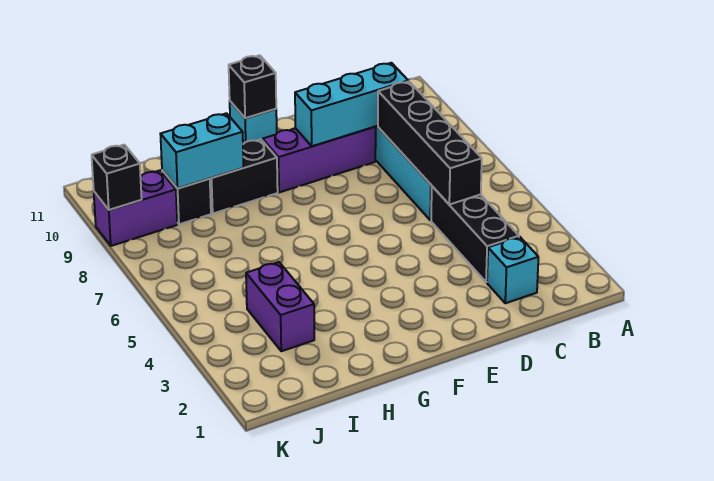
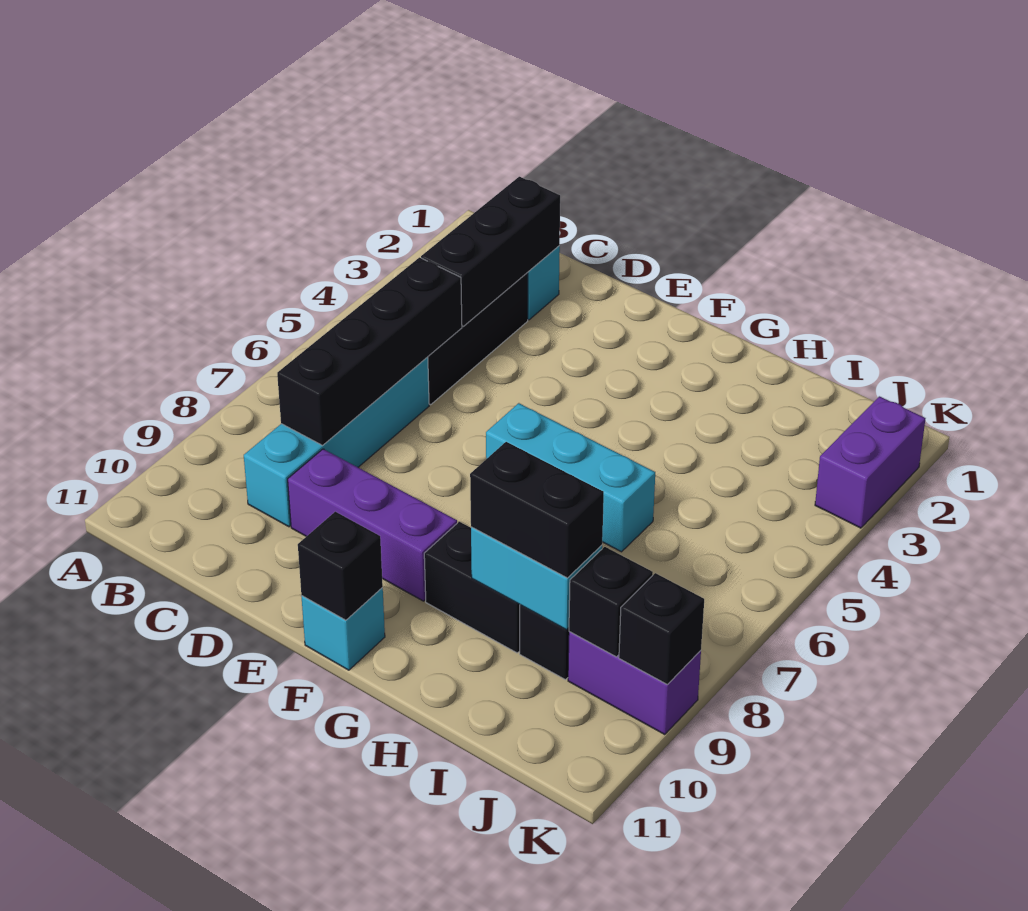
none -> black brick C2:C4 level 2
cyan brick C9:E9 level 2 -> cyan brick F6:H6 level 1
none -> black brick H9:I9 level 3
purple brick I3:I4 level 1 -> purple brick K2:K3 level 1
none -> black brick J9 level 2

